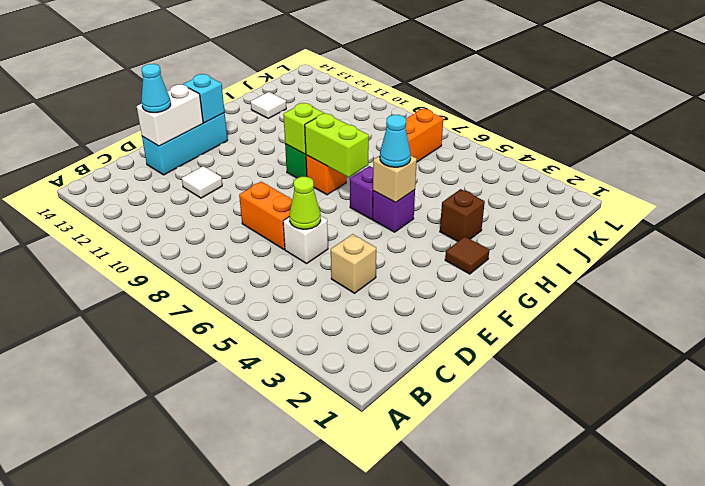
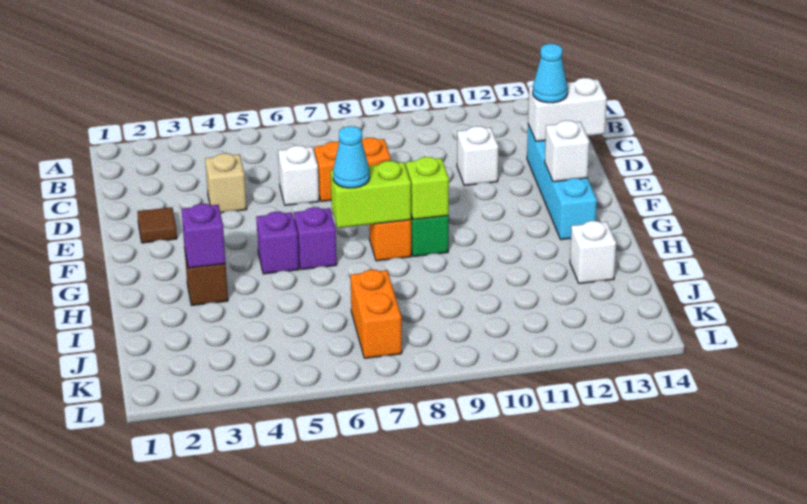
lime cone D6 level 2 -> none
white tile D11 level 1 -> white brick D11 level 1
cyan brick D13:F13 level 1 -> cyan brick D13:G13 level 1
white brick D13:E13 level 2 -> white brick D13:D14 level 2
cyan brick F13 level 2 -> white brick F13 level 2
brown tile G2 level 1 -> brown tile E2 level 1
tan brick G5 level 2 -> none
cyan cone G5 level 3 -> cyan cone G7 level 3
none -> purple brick H3 level 2
white tile I13 level 1 -> white brick I13 level 1

